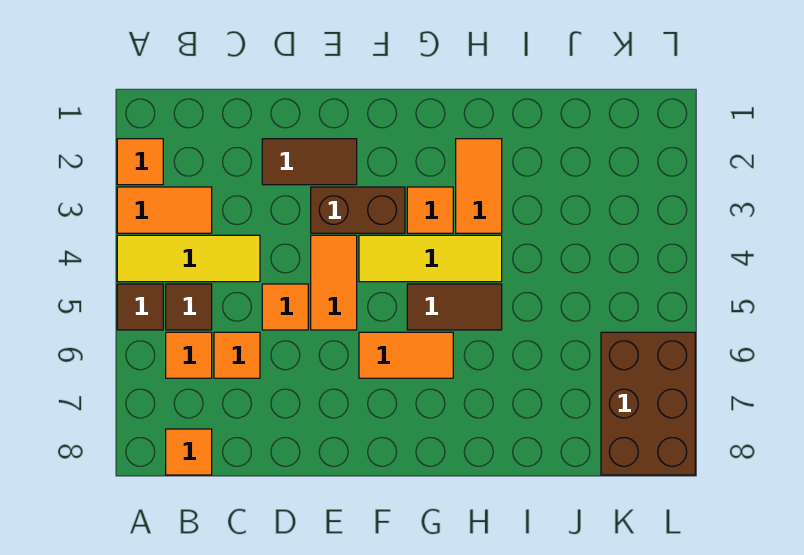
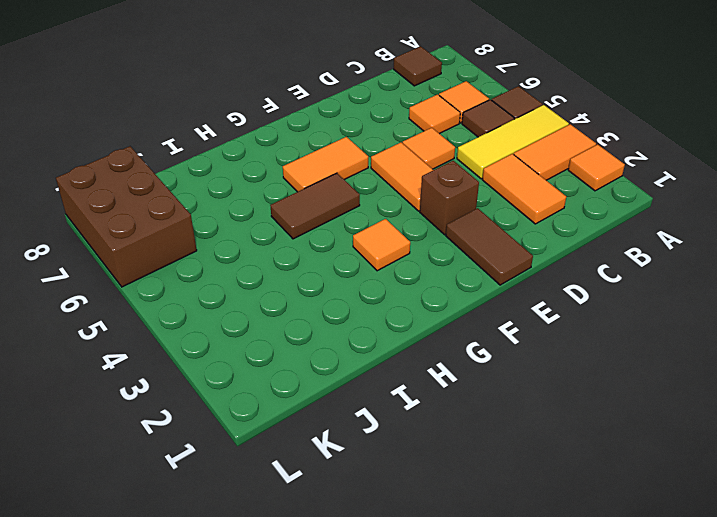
orange tile B8 level 1 -> brown tile B8 level 1
brown tile D2:E2 level 1 -> brown tile E1:E2 level 1
brown brick E3:F3 level 1 -> brown brick E3 level 1
yellow tile F4:H4 level 1 -> none
orange tile H2:H3 level 1 -> orange tile C2:C3 level 1

